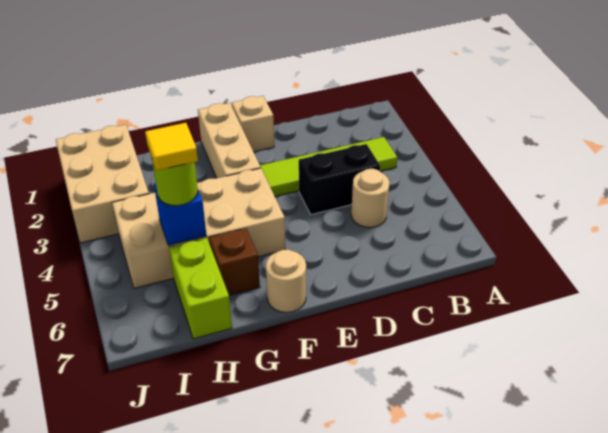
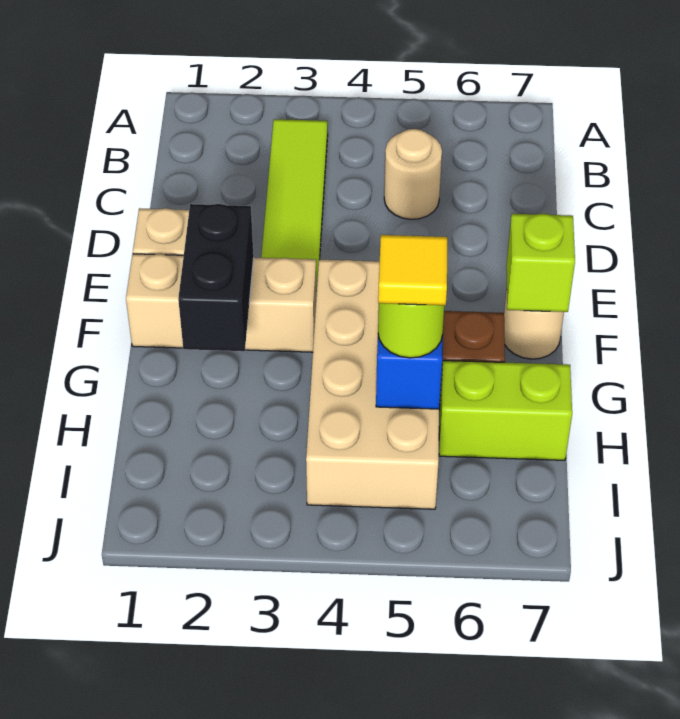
black brick C4:D4 level 1 -> black brick F2:G2 level 2
none -> lime brick F7 level 2
tan brick I1:J3 level 1 -> none

